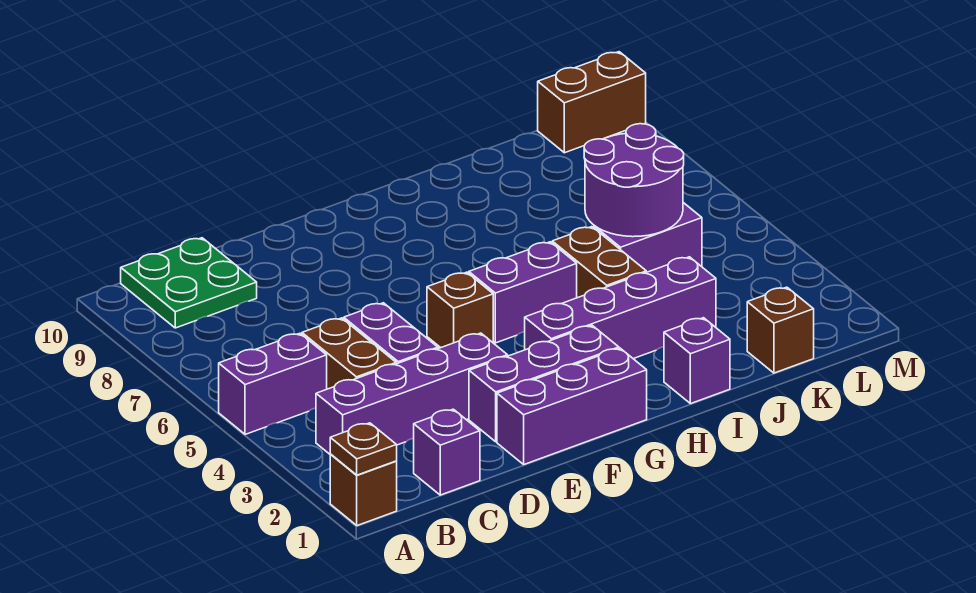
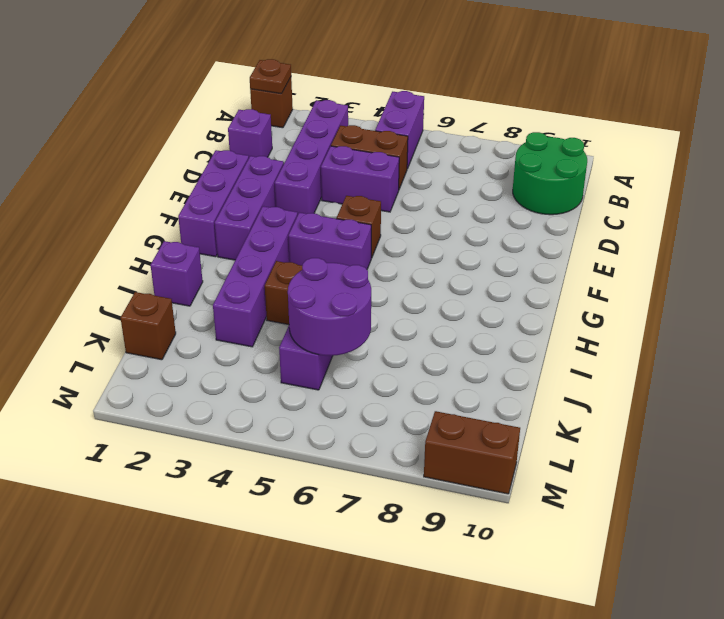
green plate B9:C10 level 1 -> green round brick B9:C10 level 1
purple brick G5:H5 level 1 -> purple brick G4:G5 level 1
brown brick L10:M10 level 1 -> brown brick M9:M10 level 1

